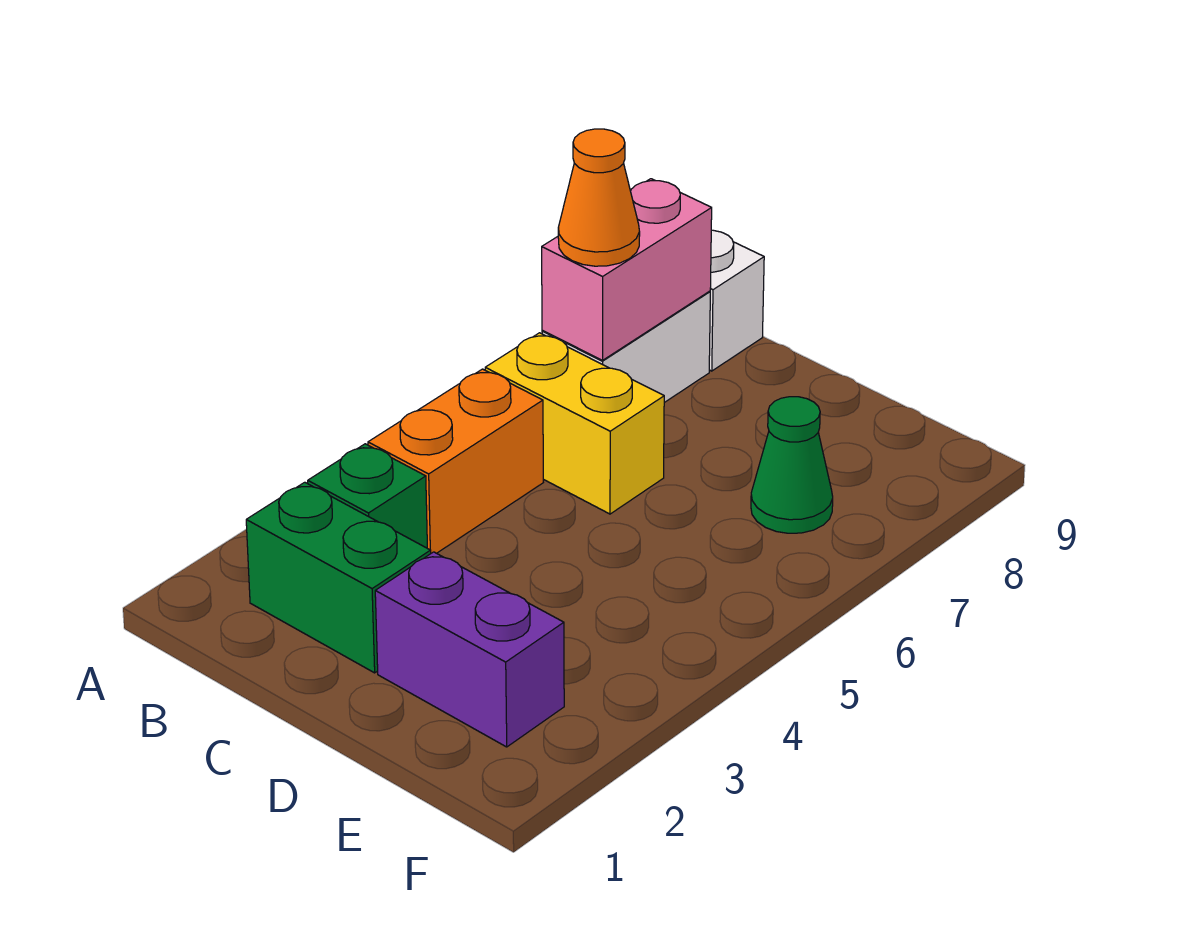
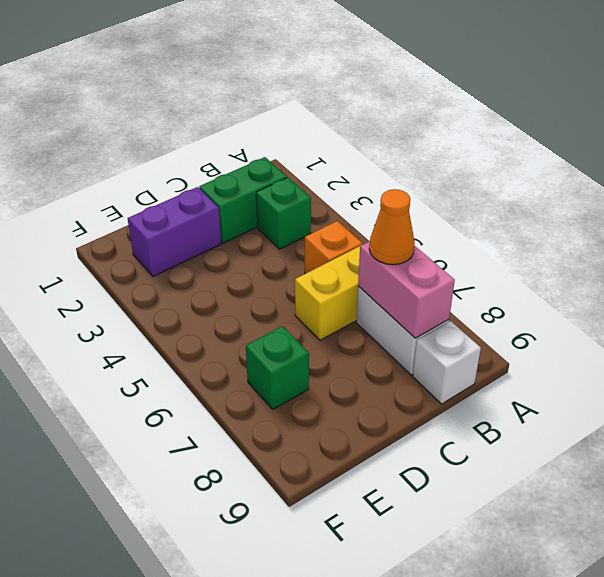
orange brick B4:B5 level 1 -> orange brick B5 level 1
green cone E7 level 1 -> green brick E7 level 1

